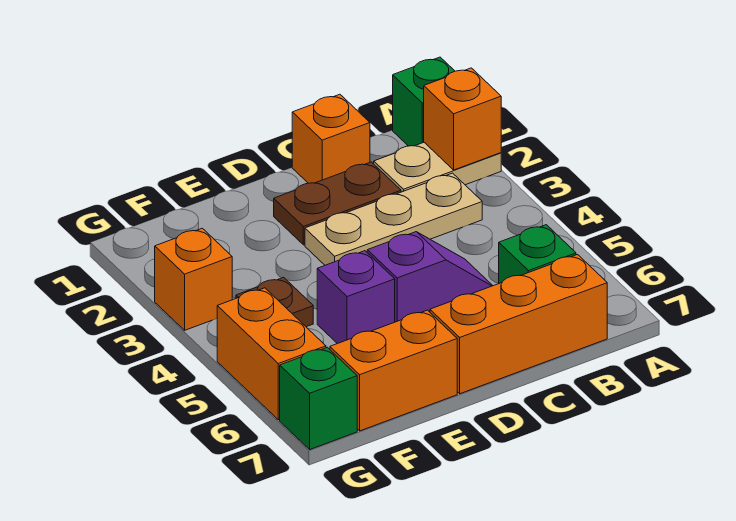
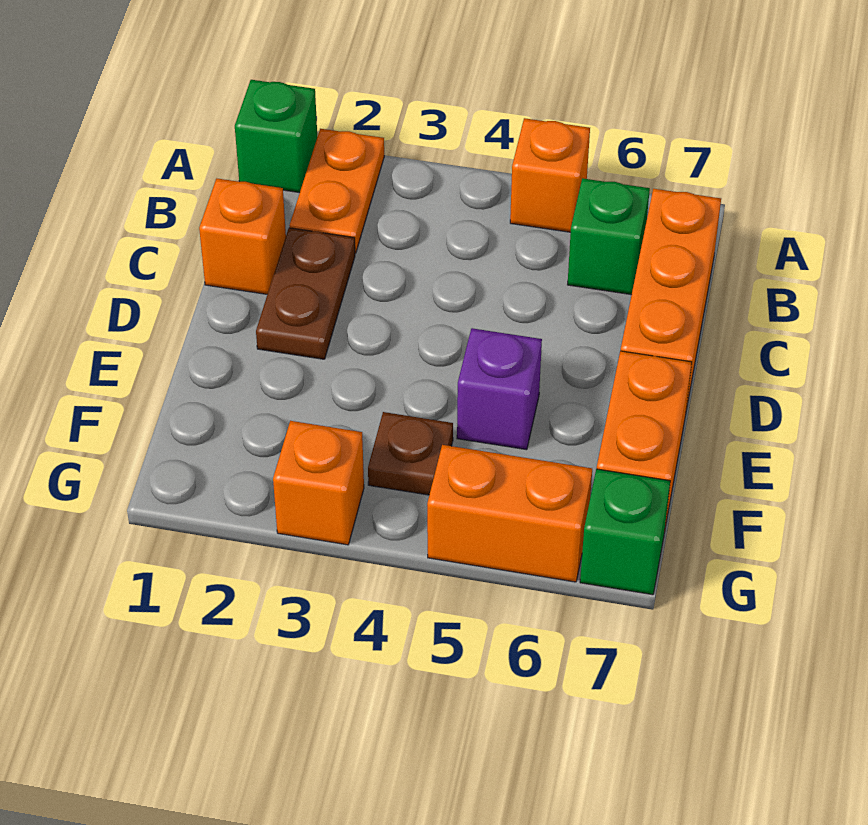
tan plate A2:B2 level 1 -> orange plate A2:B2 level 1
orange brick A2 level 2 -> orange brick A5 level 1
tan plate B3:D3 level 1 -> none
purple slope C5:D5 level 1 top D -> none

